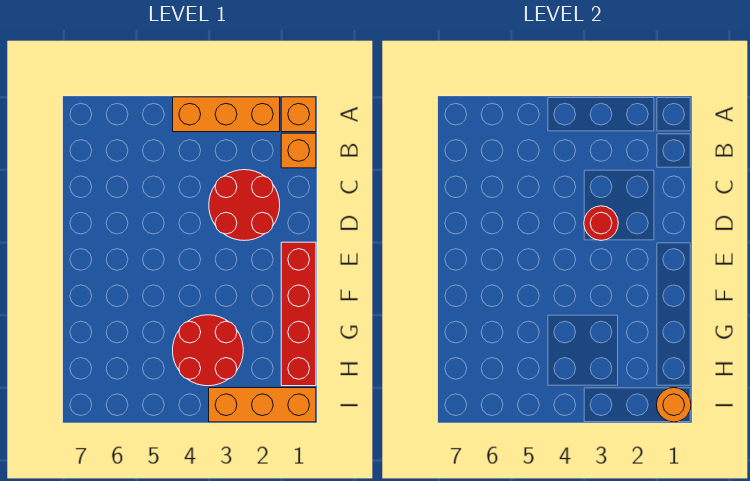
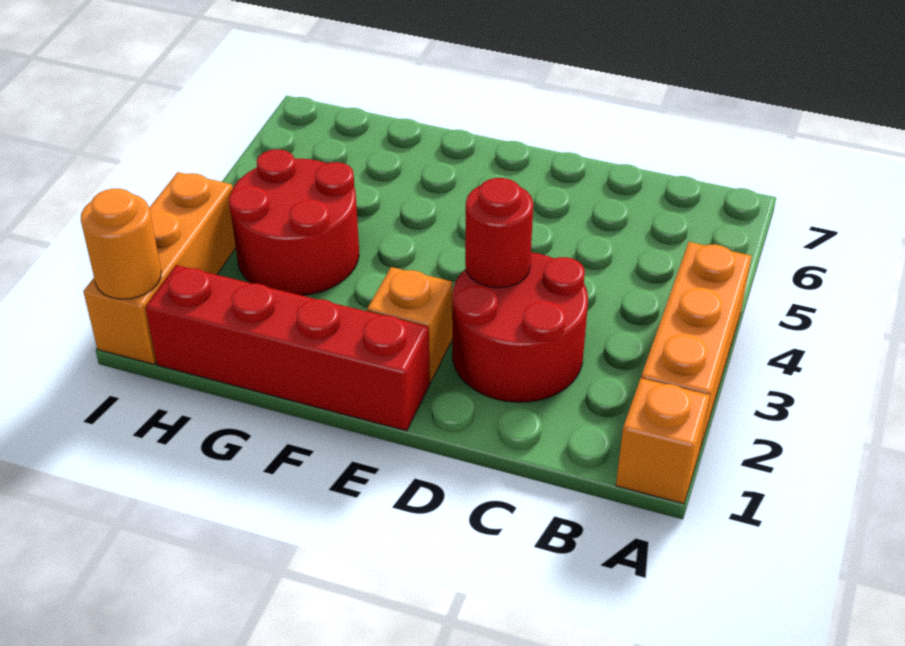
orange brick B1 level 1 -> orange brick E2 level 1

